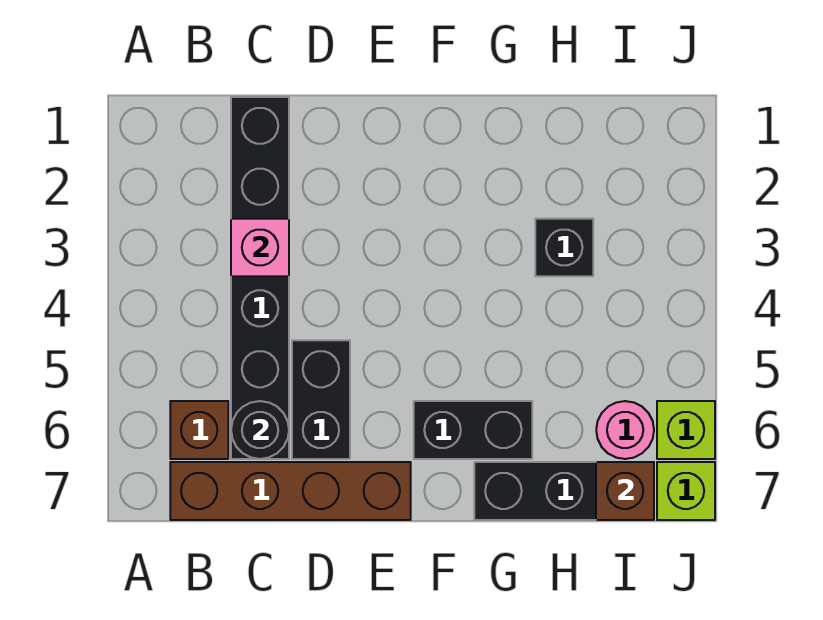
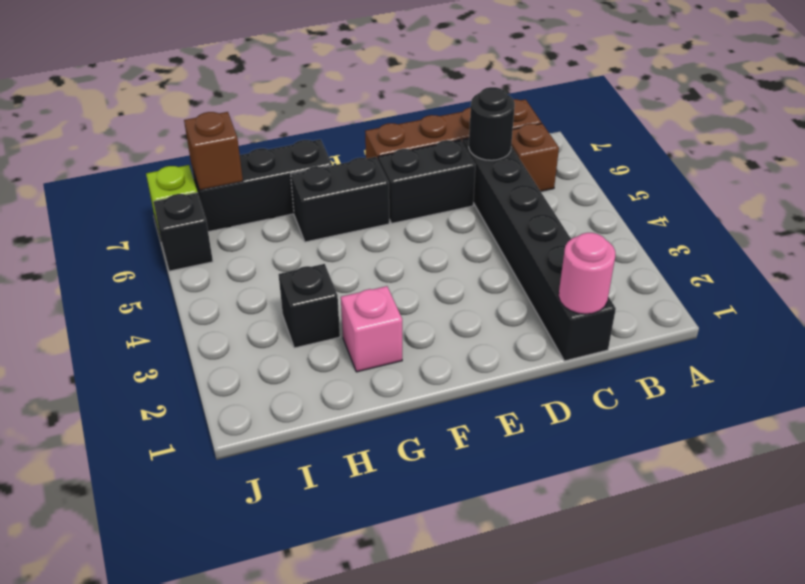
pink brick C3 level 2 -> pink brick G2 level 1
black brick D5:D6 level 1 -> black brick D6:E6 level 1
pink round brick I6 level 1 -> pink round brick C1 level 2
lime brick J6 level 1 -> black brick J6 level 1

